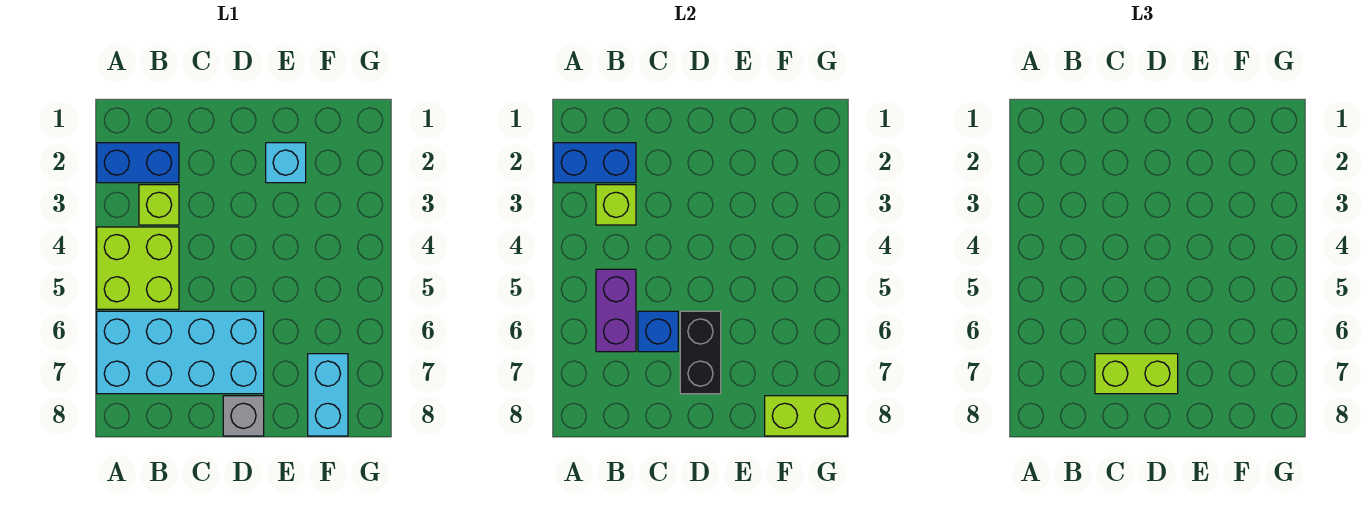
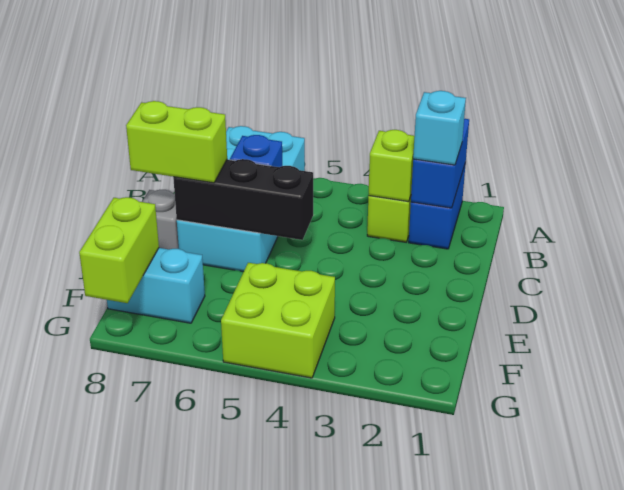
lime brick A4:B5 level 1 -> lime brick F4:G5 level 1
purple brick B5:B6 level 2 -> none
lime brick C7:D7 level 3 -> lime brick D7:D8 level 3
black brick D6:D7 level 2 -> black brick D5:D7 level 2
cyan brick E2 level 1 -> cyan brick B2 level 3

